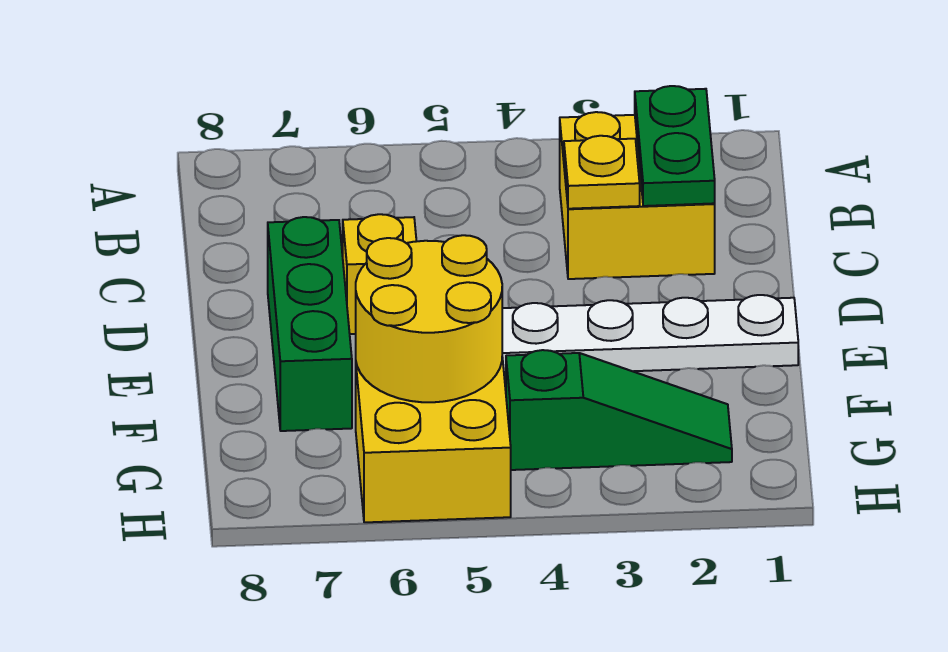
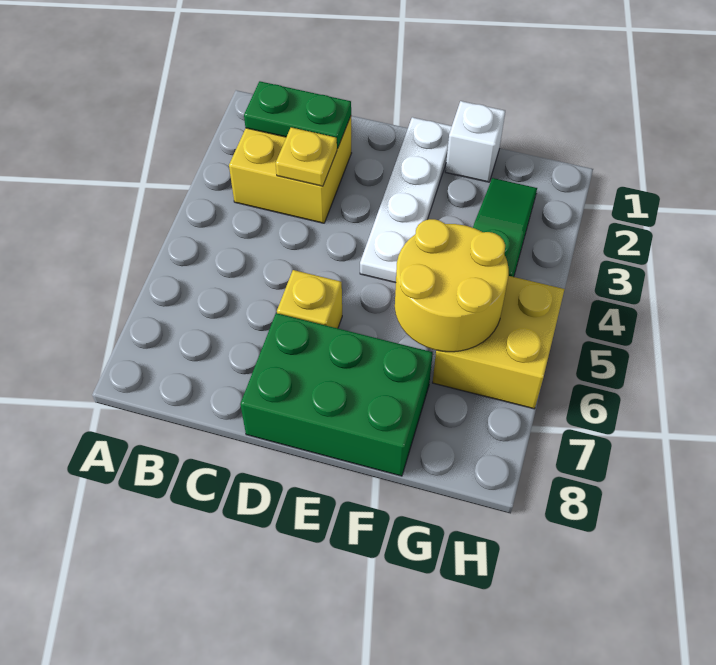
green brick D7:F7 level 1 -> green brick D7:F8 level 1
none -> white brick F1 level 1

